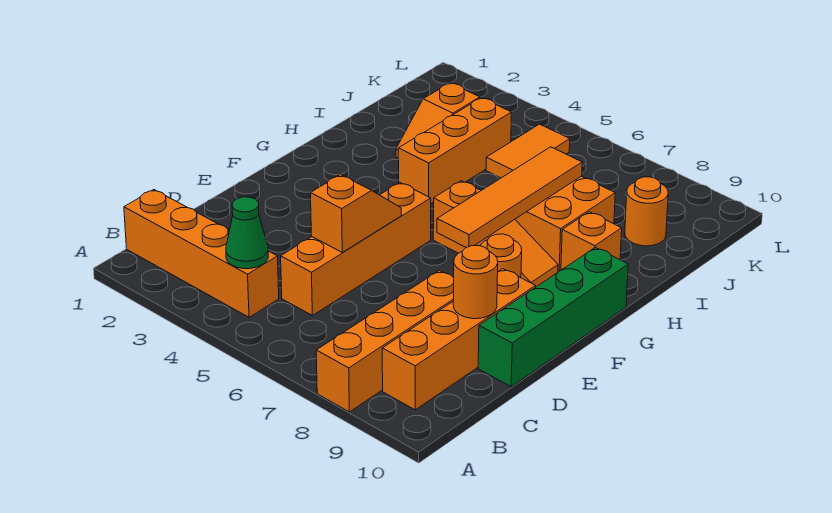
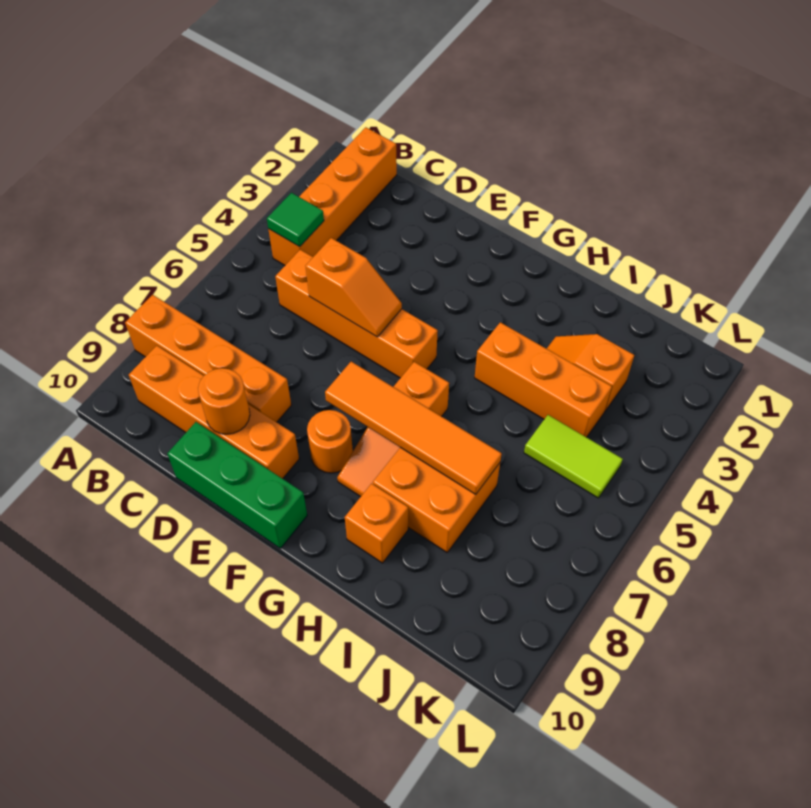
green cone B4 level 2 -> green tile B4 level 2
green brick D10:G10 level 1 -> green brick D10:F10 level 1
orange tile J5:K5 level 1 -> lime tile J5:K5 level 1
orange round brick J9 level 1 -> none

